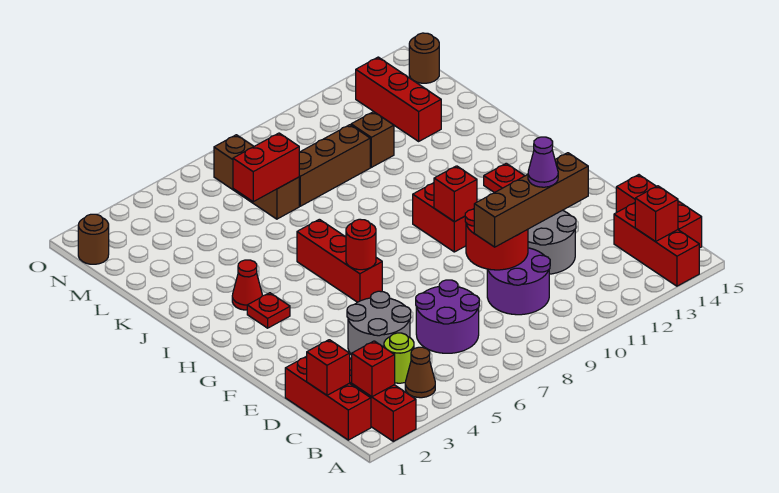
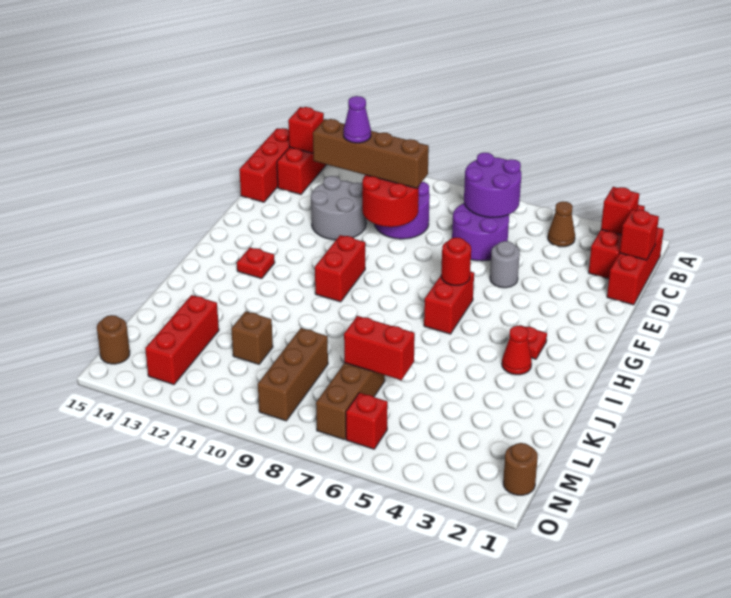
none -> purple round brick B6:C7 level 2
lime round brick C4 level 1 -> none
grey round brick D4:E5 level 1 -> grey round brick E5 level 1
red brick G6:I6 level 1 -> red brick G6:H6 level 1
red brick G10 level 2 -> red brick N6 level 1
brown brick L8:L10 level 1 -> brown brick L9:N9 level 1

